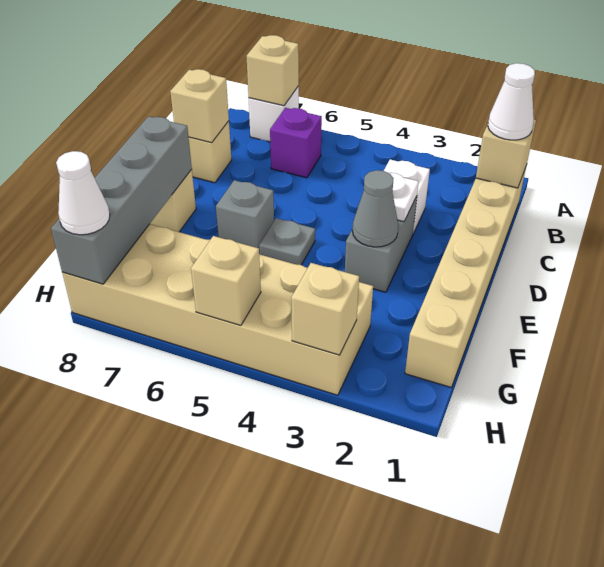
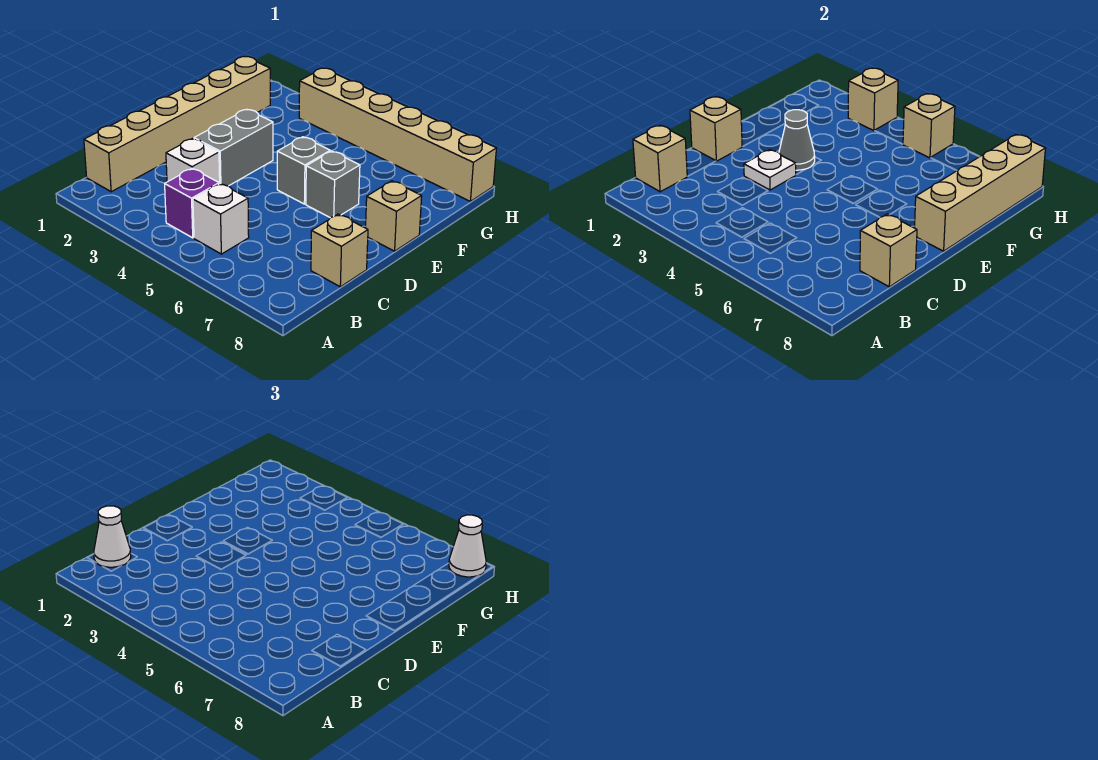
white brick A7 level 1 -> white brick B5 level 1
tan brick A7 level 2 -> tan brick D1 level 2
purple brick B6 level 1 -> purple brick B4 level 1
grey plate E5 level 1 -> grey brick E5 level 1
grey brick E8:H8 level 2 -> tan brick E8:H8 level 2
tan brick G3:H8 level 1 -> tan brick H3:H8 level 1

